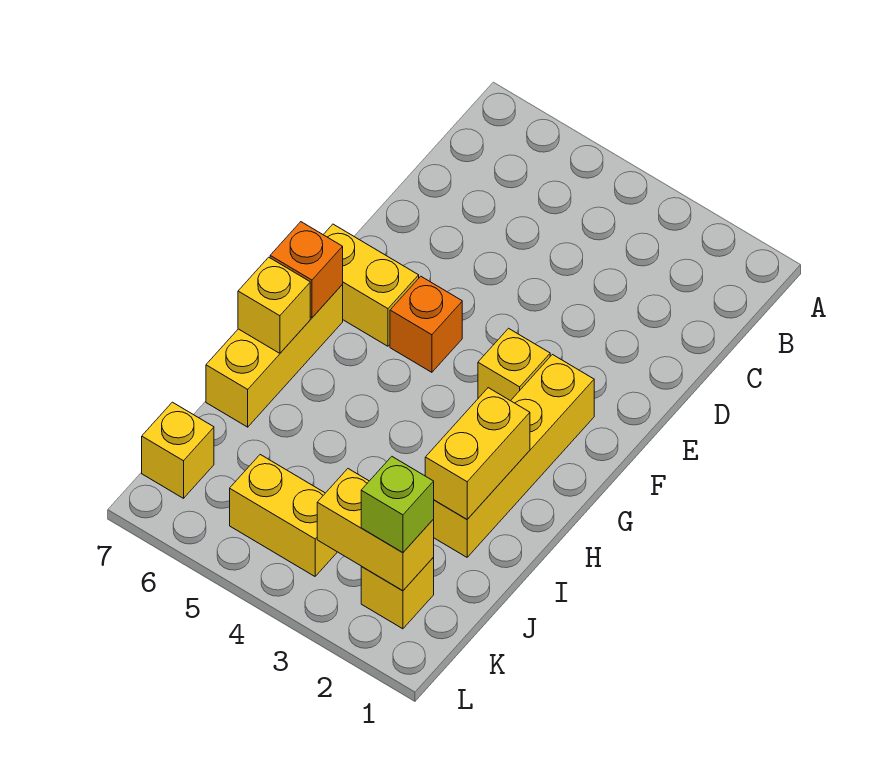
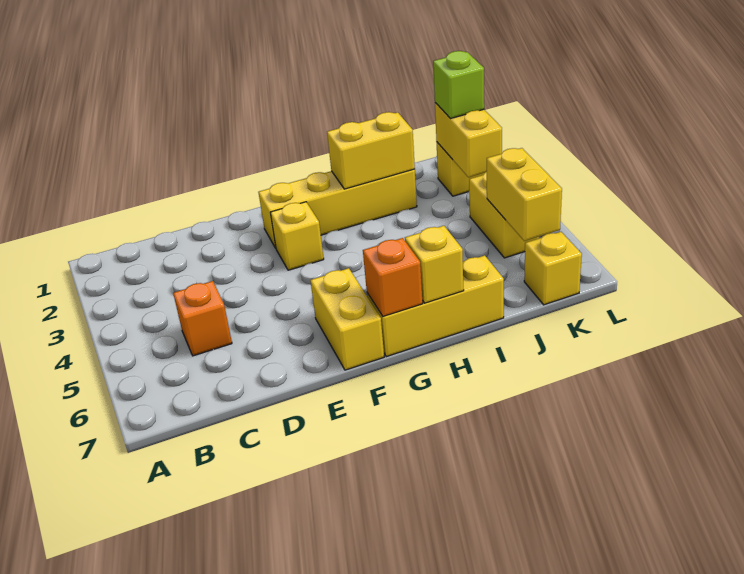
orange brick F5 level 1 -> orange brick C5 level 1
none -> yellow brick K5:K6 level 2

